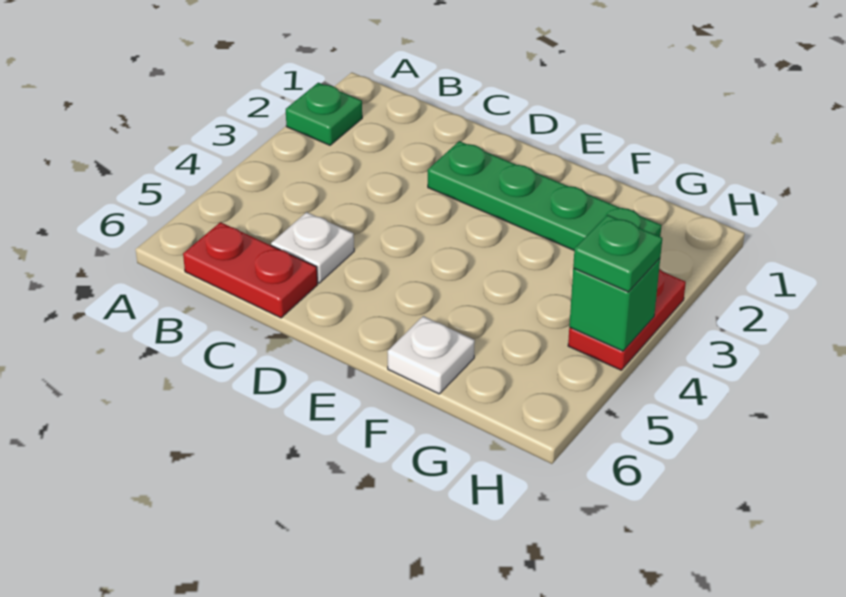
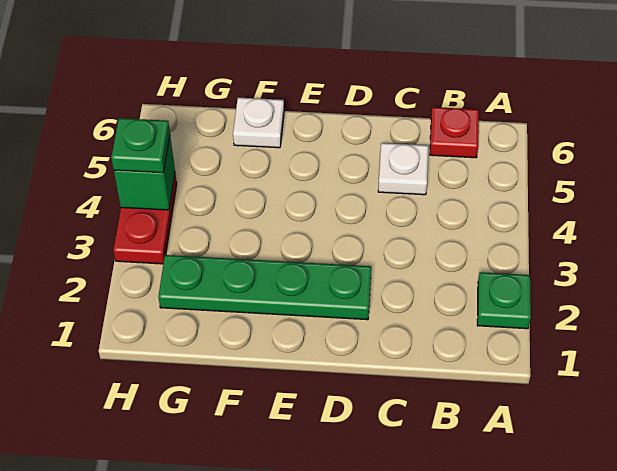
red plate B6:C6 level 1 -> red plate B6 level 1

